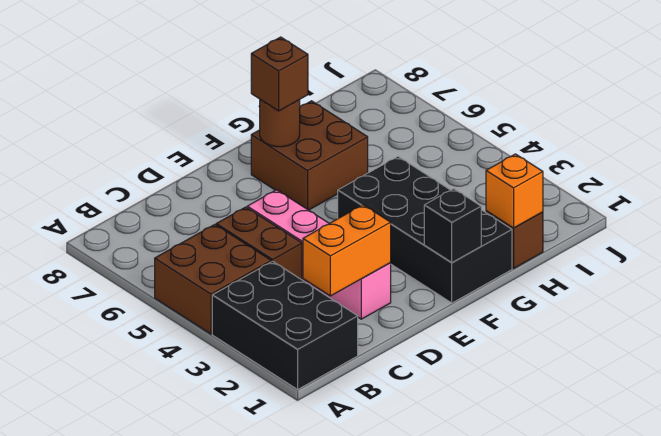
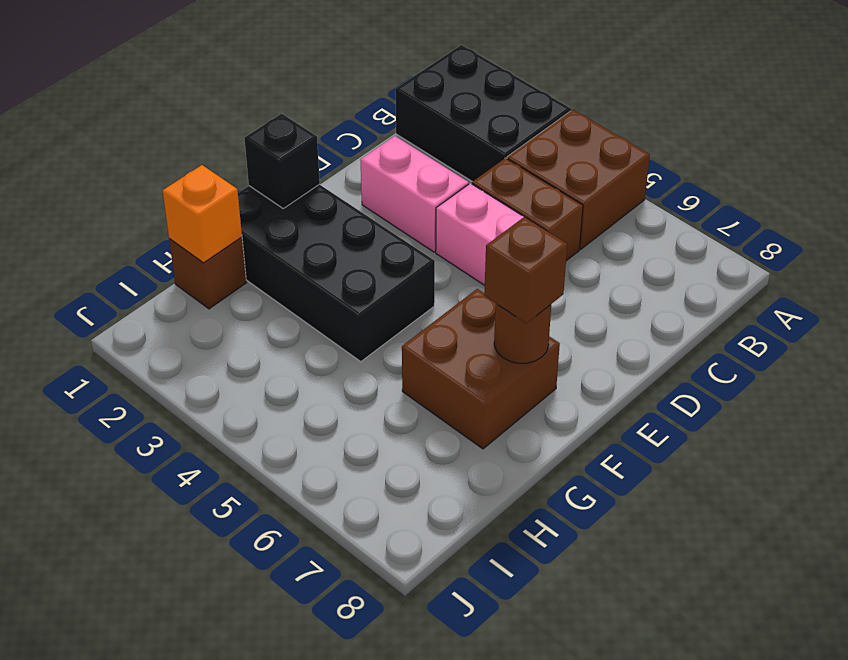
orange brick C2:D2 level 2 -> none

